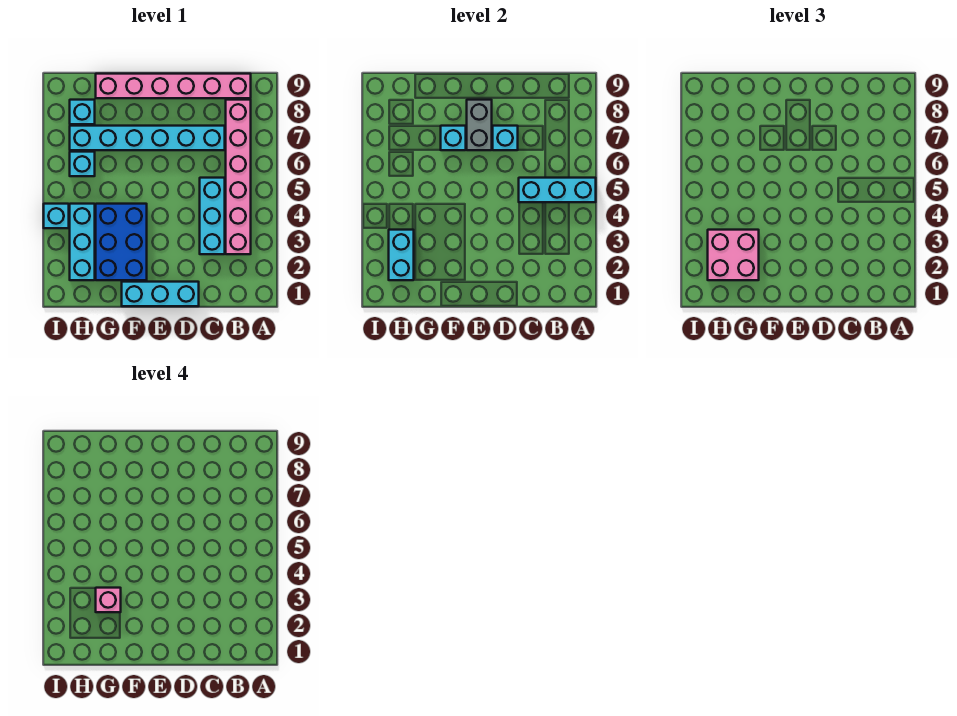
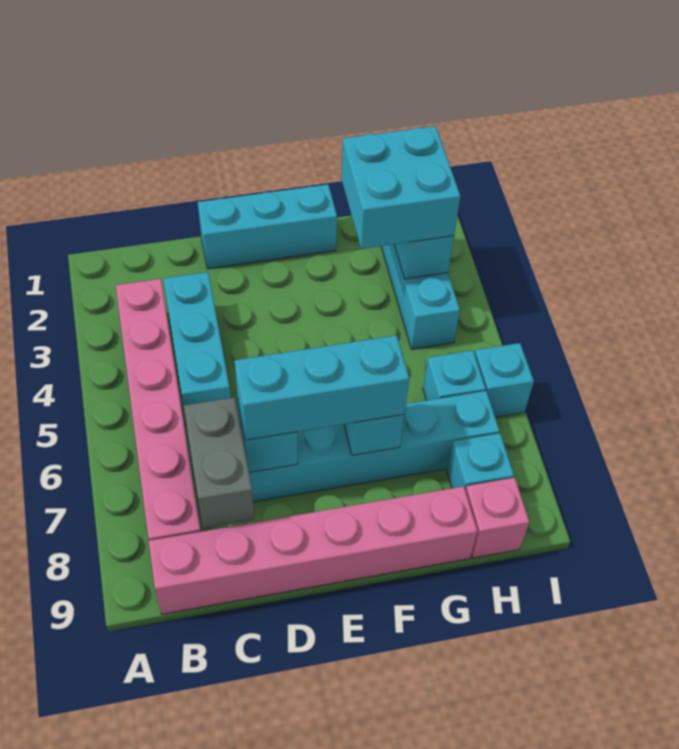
cyan brick A5:C5 level 2 -> cyan brick D7:F7 level 3
grey brick E7:E8 level 2 -> grey brick C7:C8 level 2
blue brick F2:G4 level 1 -> none
pink brick G2:H3 level 3 -> cyan brick G2:H3 level 3
pink brick G3 level 4 -> pink brick H9 level 1
cyan brick I4 level 1 -> cyan brick I6 level 1

